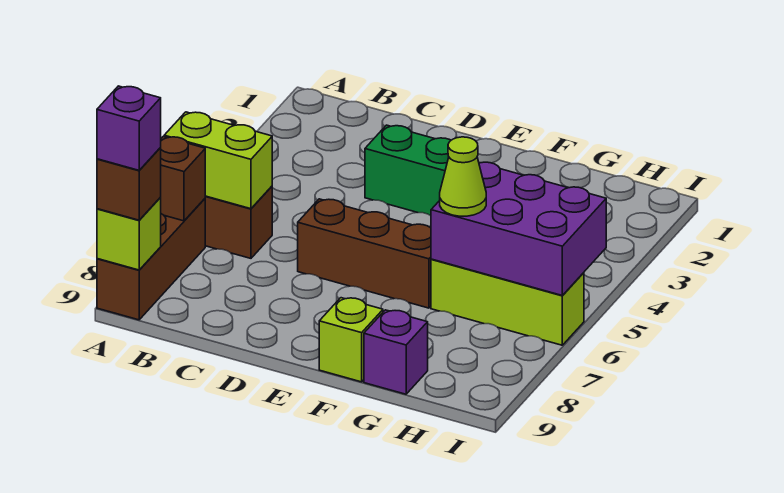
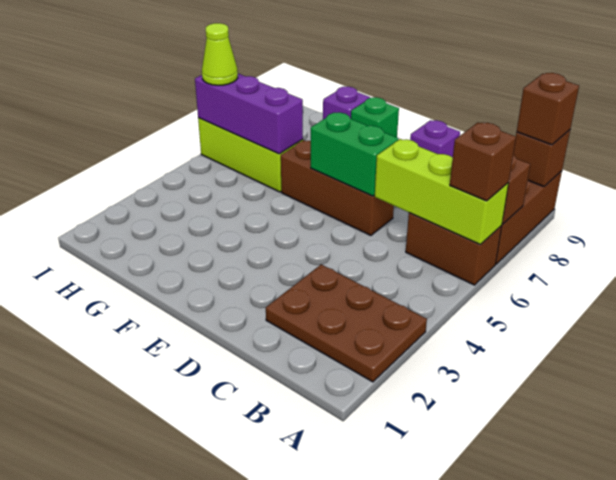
none -> brown plate A2:C3 level 1
lime brick A6:B6 level 2 -> lime brick A6:C6 level 2
none -> brown brick A6 level 3
lime brick A9 level 2 -> brown brick A9 level 2
purple brick A9 level 4 -> purple brick D9 level 1
green brick D3:E3 level 1 -> green brick D6:E6 level 2
lime brick F9 level 1 -> green brick F9 level 1
purple brick G5:I6 level 2 -> purple brick G6:I6 level 2
lime cone G6 level 3 -> lime cone I6 level 3

